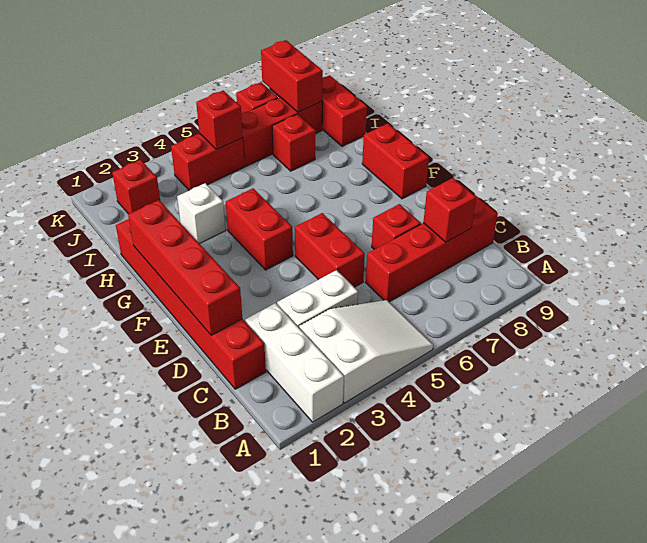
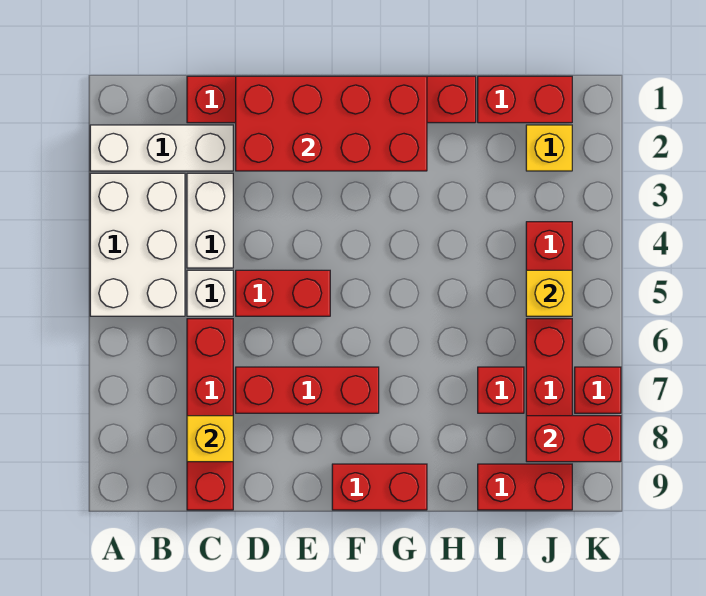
white slope A3:B5 level 1 top 3 -> white brick A3:B5 level 1
red brick C8 level 2 -> yellow brick C8 level 2
red brick D1:G1 level 2 -> red brick D1:G2 level 2
red brick D7 level 1 -> red brick D7:F7 level 1
red brick F4:G4 level 1 -> red brick I1:J1 level 1
white brick H3 level 1 -> white brick C5 level 1
red brick J2 level 1 -> yellow brick J2 level 1
red brick J5 level 2 -> yellow brick J5 level 2

